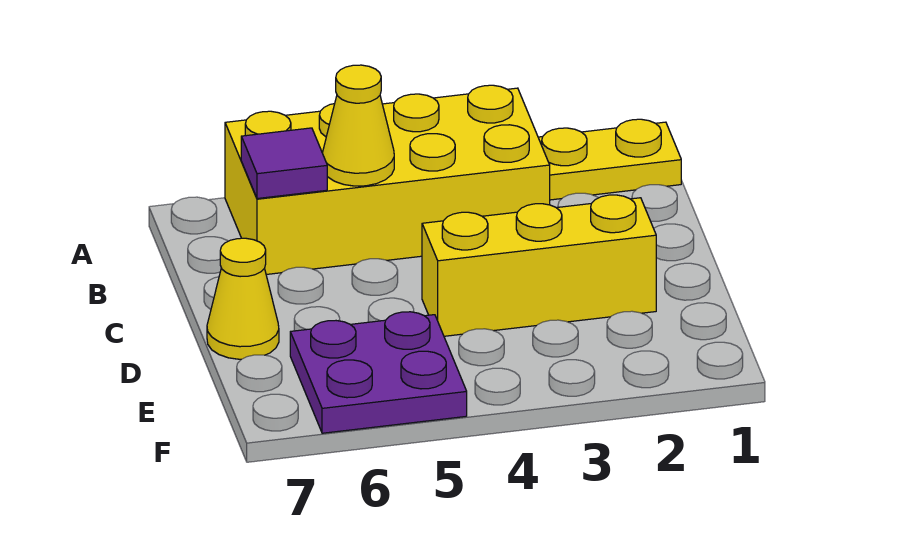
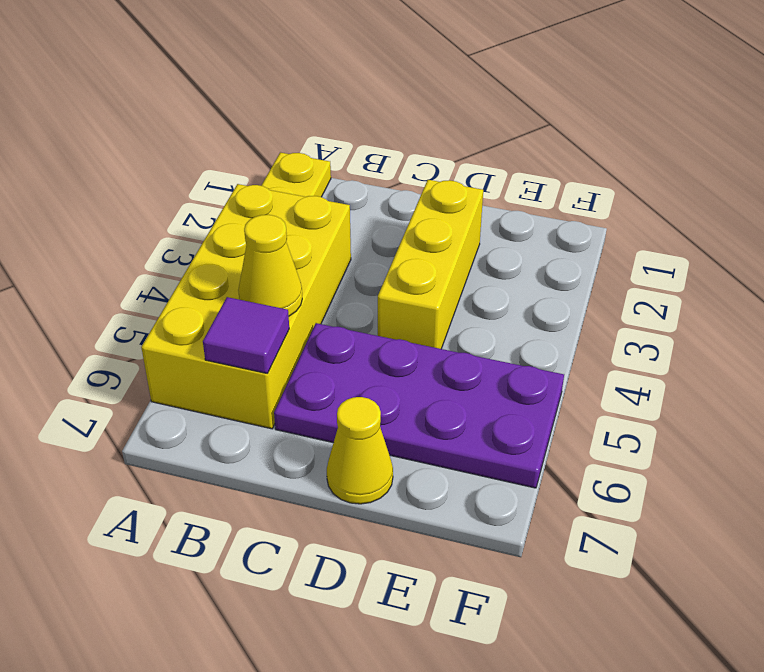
purple plate E5:F6 level 1 -> purple plate C5:F6 level 1

